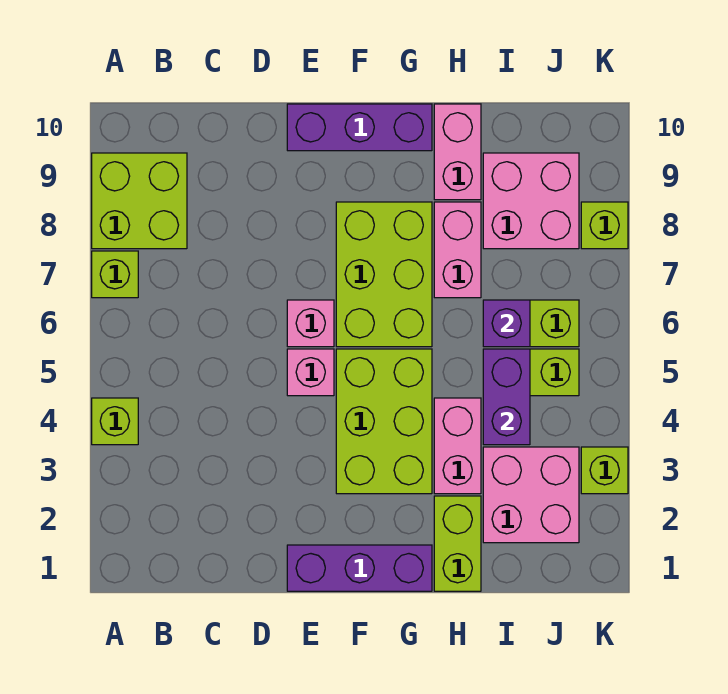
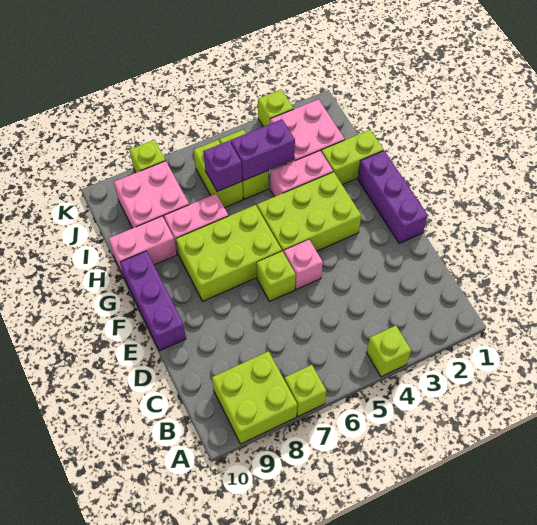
pink brick E6 level 1 -> lime brick E6 level 1

